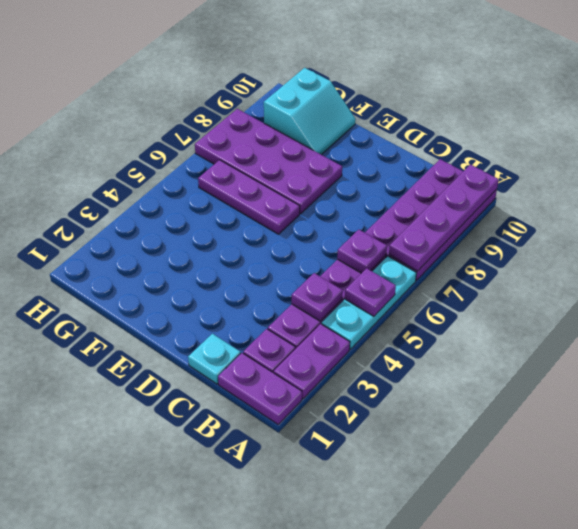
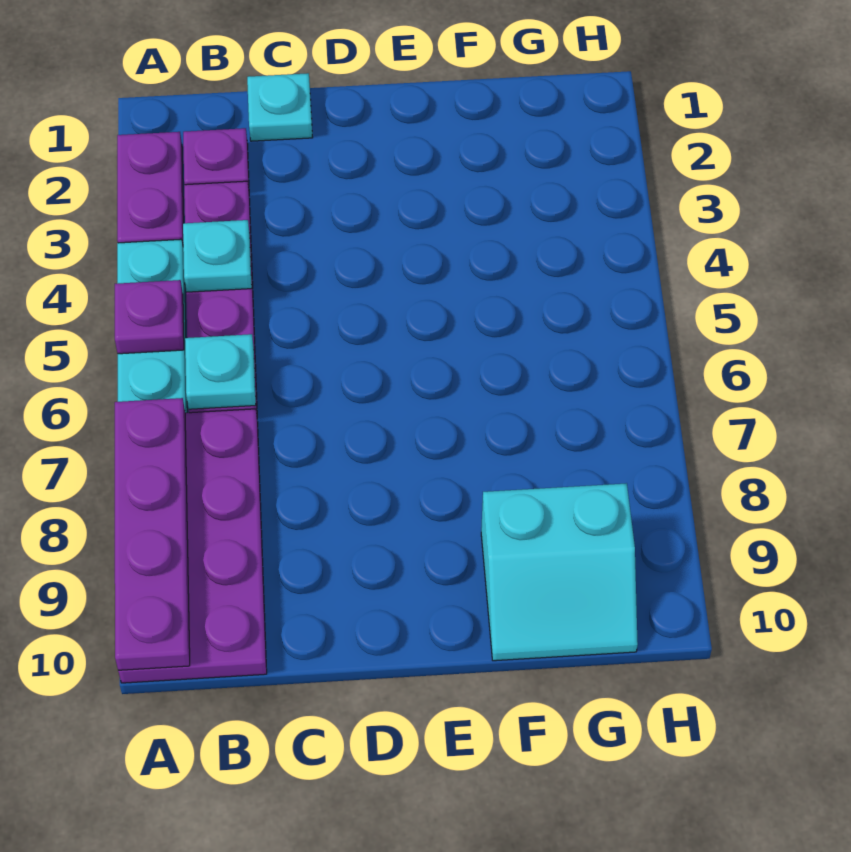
purple plate A1:B1 level 1 -> none
purple plate B4 level 2 -> cyan plate B4 level 2
purple plate B6 level 2 -> cyan plate B6 level 2
purple plate E6:G6 level 1 -> none
purple plate E7:H8 level 1 -> none
cyan slope F9:G10 level 1 top G -> cyan slope F9:G10 level 1 top 9

